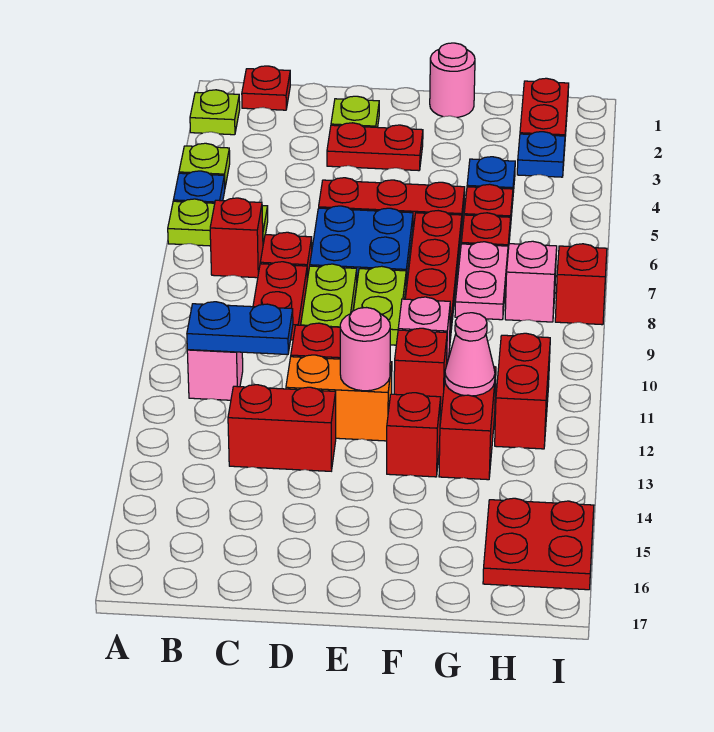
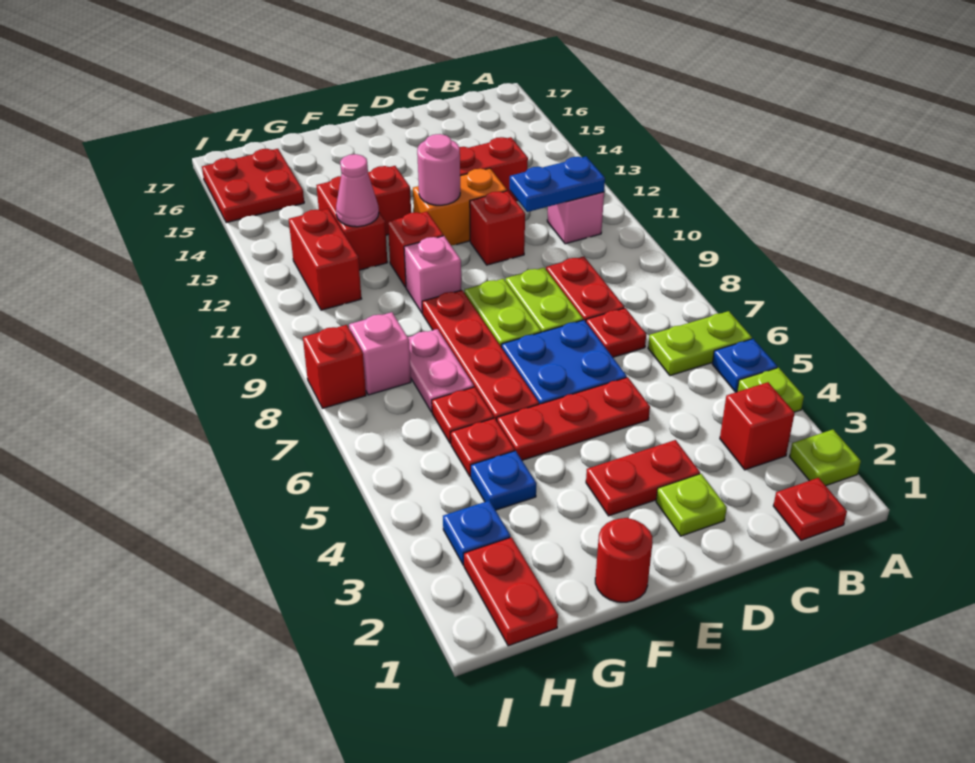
red brick B7 level 1 -> red brick B3 level 1
pink round brick F1 level 1 -> red round brick F1 level 1

